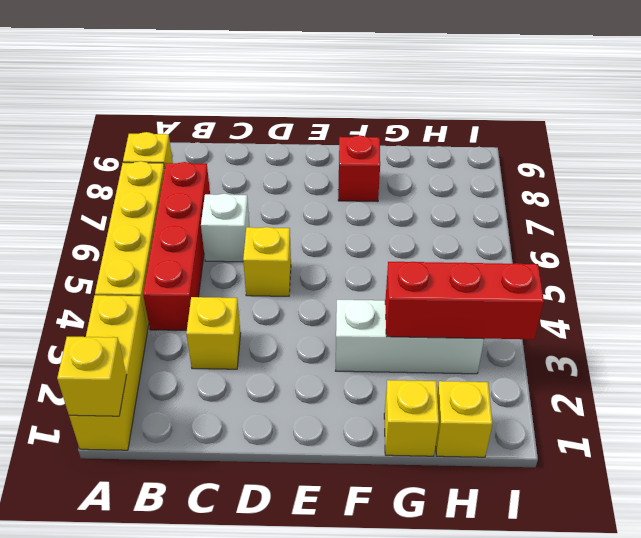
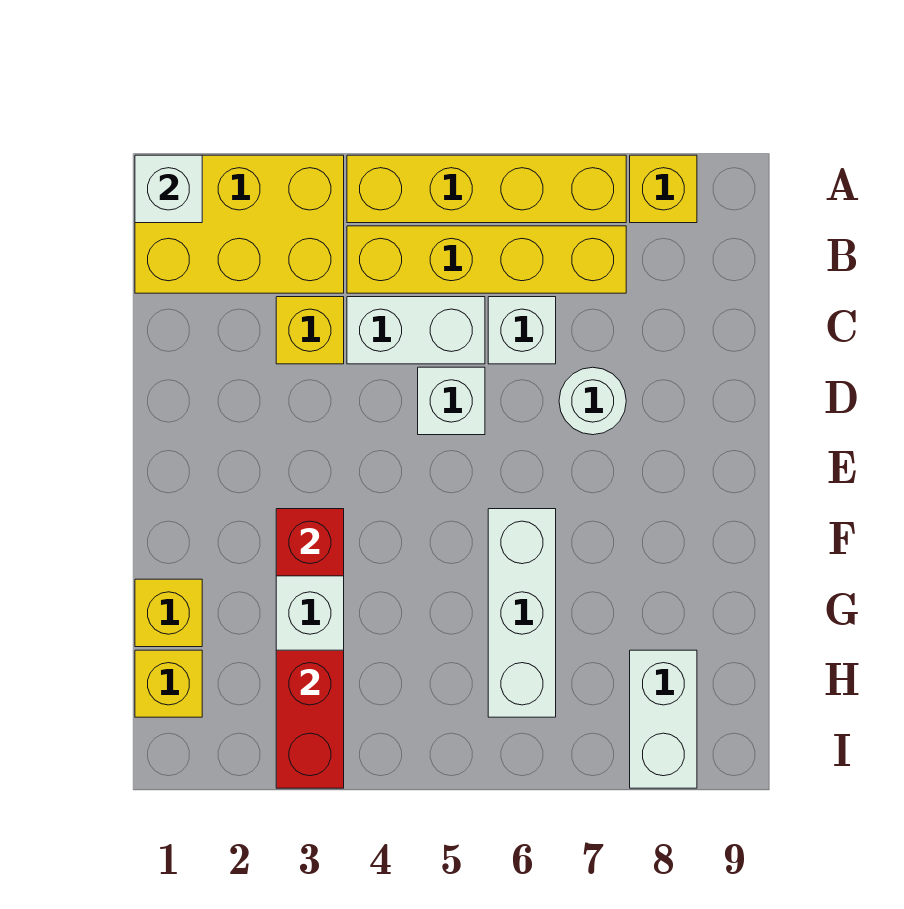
yellow brick A1:A3 level 1 -> yellow brick A1:B3 level 1
yellow brick A1 level 2 -> white brick A1 level 2
red brick B4:B7 level 1 -> yellow brick B4:B7 level 1
none -> white brick C4:C5 level 1
yellow brick D5 level 1 -> white brick D5 level 1
none -> white round brick D7 level 1
none -> white brick F6:H6 level 1
red brick F8 level 1 -> red brick F3 level 2
red brick G3:I3 level 2 -> red brick H3:I3 level 2
none -> white brick H8:I8 level 1

